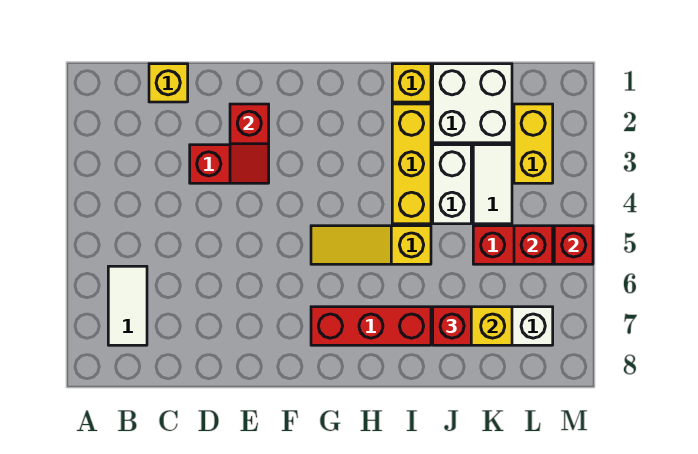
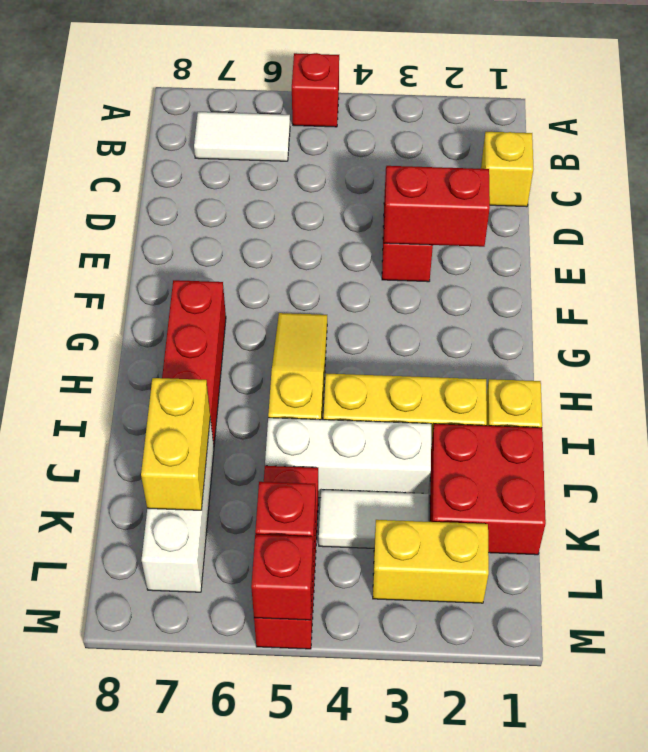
red slope E2:E3 level 2 top 2 -> red brick E2:E3 level 2
white brick J1:K2 level 1 -> red brick J1:K2 level 1
white brick J3:J4 level 1 -> white brick J3:J5 level 1
red brick J7 level 3 -> red brick A5 level 1

